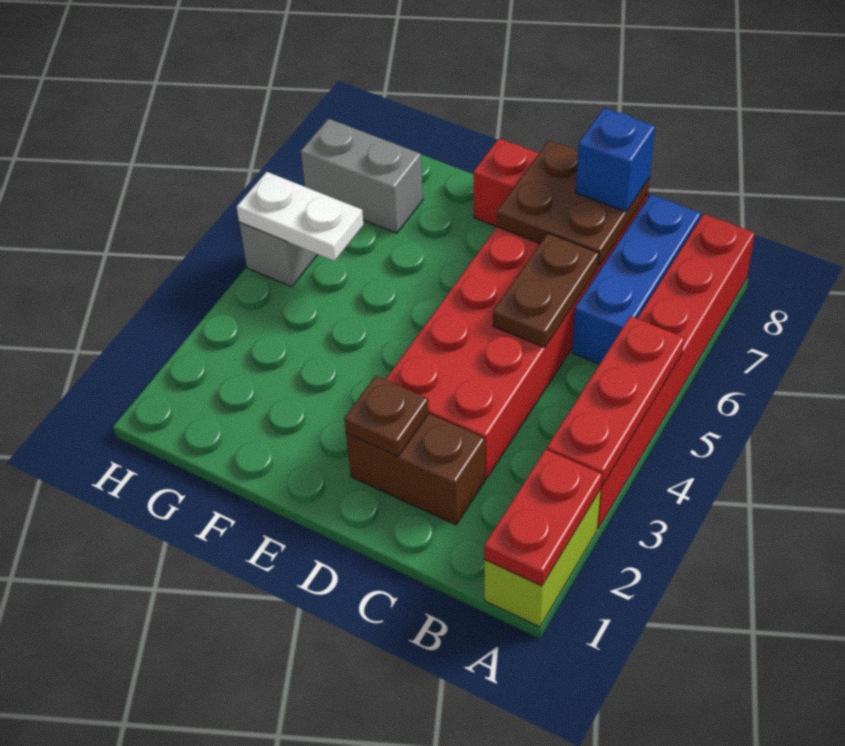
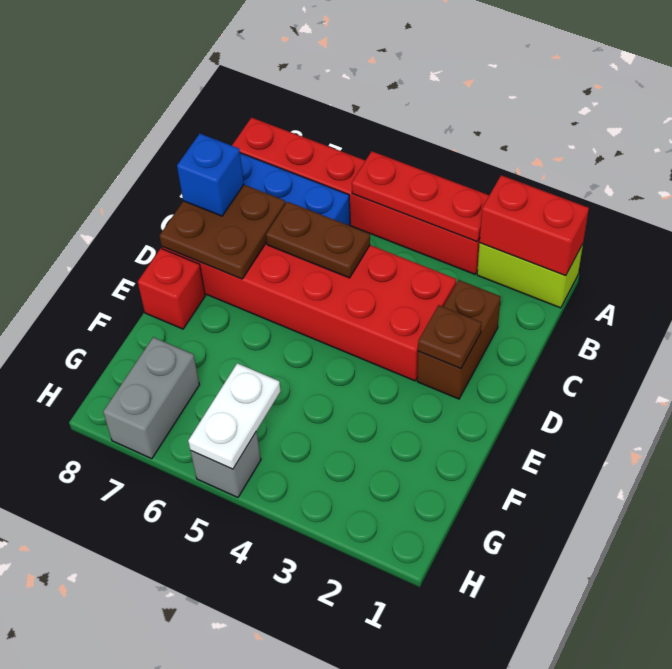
red plate A1:A2 level 2 -> red brick A1:A2 level 2

